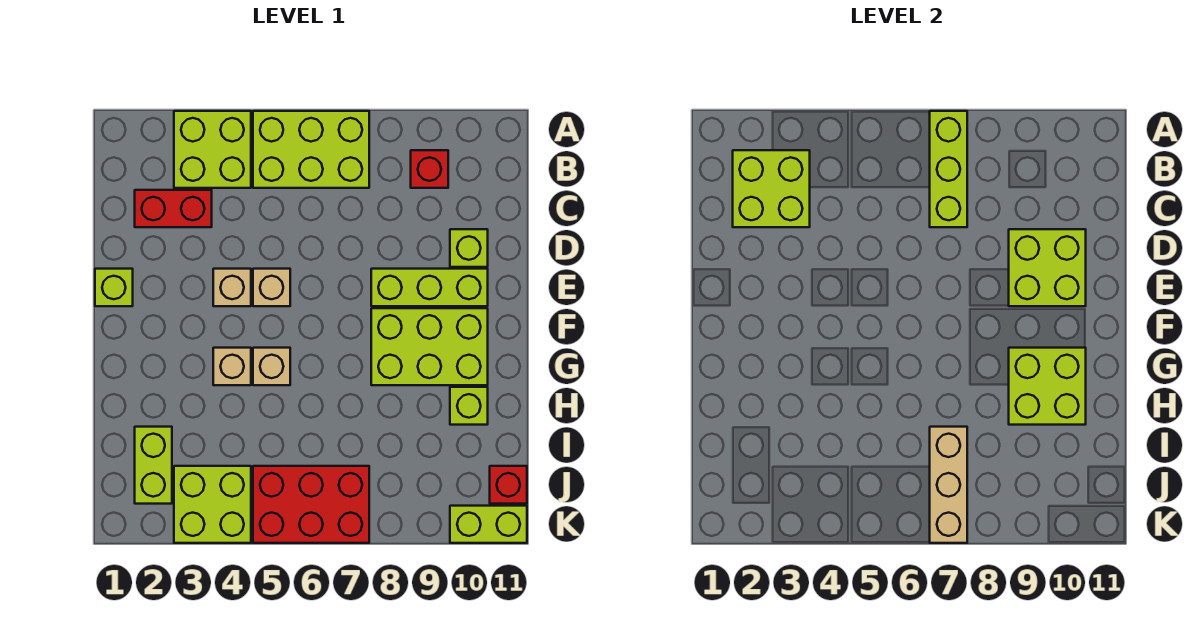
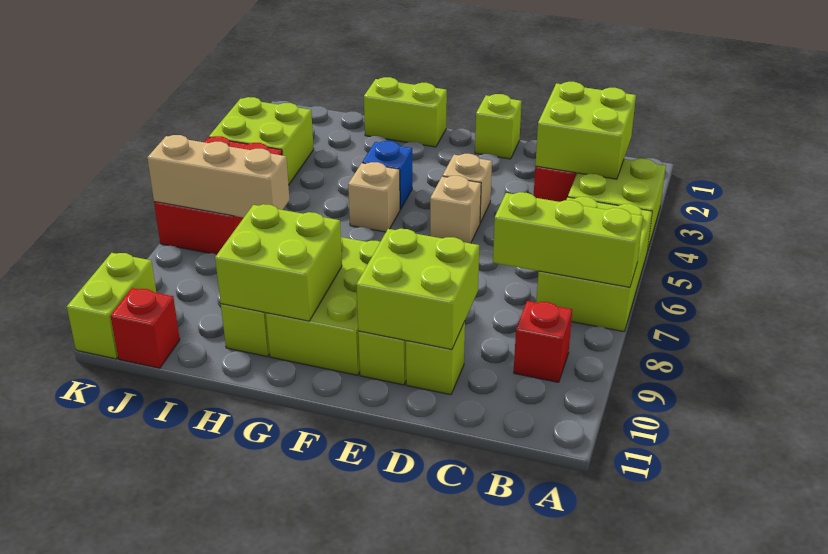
tan brick G4 level 1 -> blue brick G4 level 1
lime brick I2:J2 level 1 -> lime brick G1:H1 level 1

